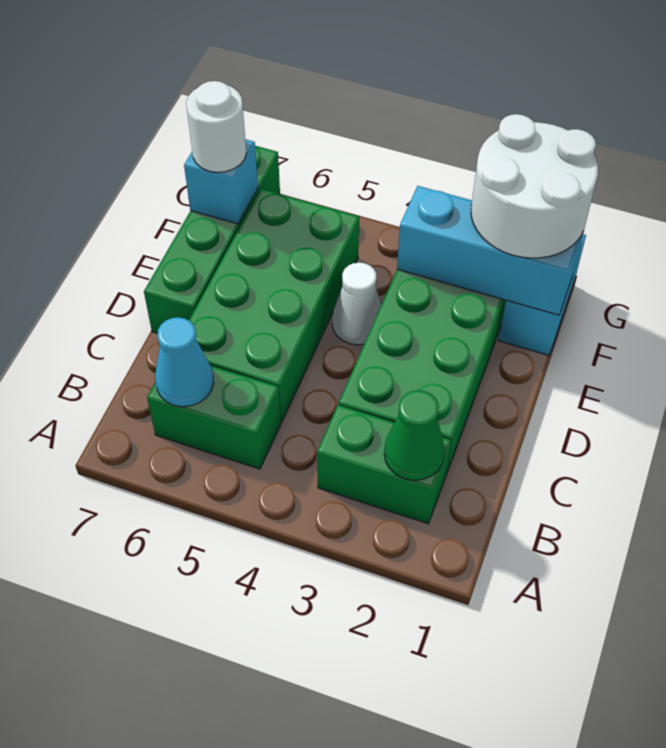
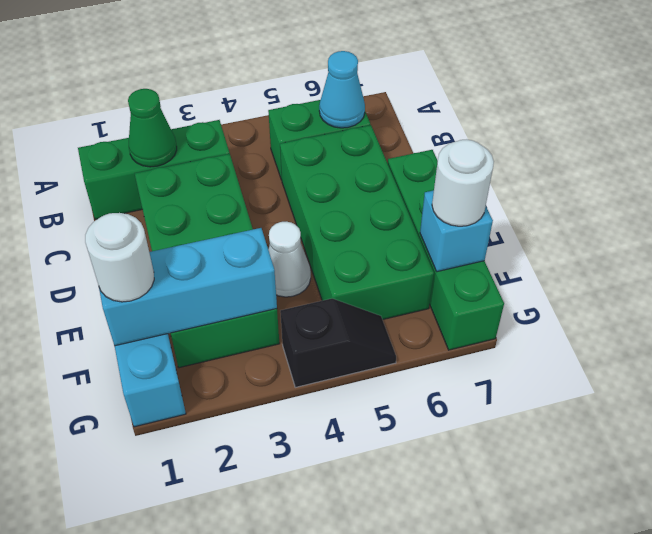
green brick B2:B3 level 1 -> green brick B1:B3 level 1
white round brick F1:G2 level 3 -> white round brick F1 level 3
none -> black slope G4:G5 level 1 top 4

